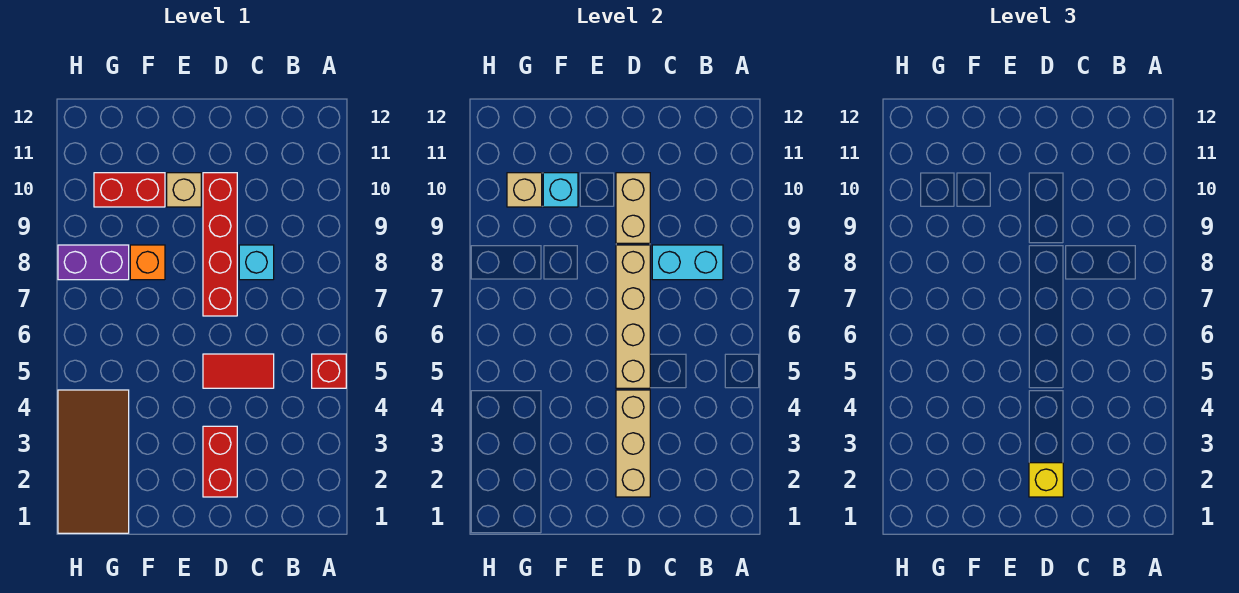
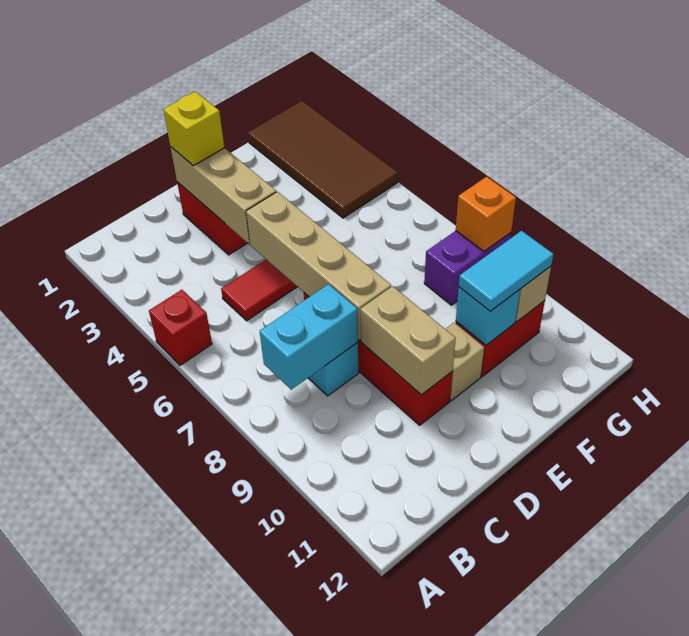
orange brick F8 level 1 -> orange brick H8 level 2
none -> cyan tile F10:G10 level 3

